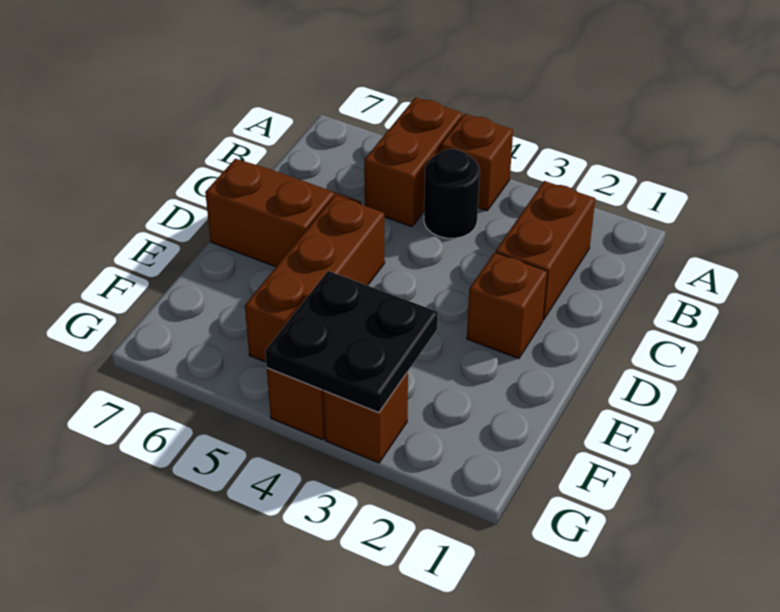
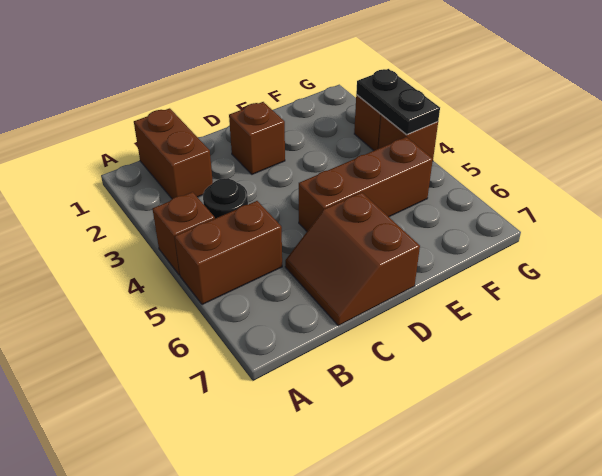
brown brick B2:C2 level 1 -> brown brick B1:B2 level 1
black plate F3:G4 level 2 -> black plate G3:G4 level 2

